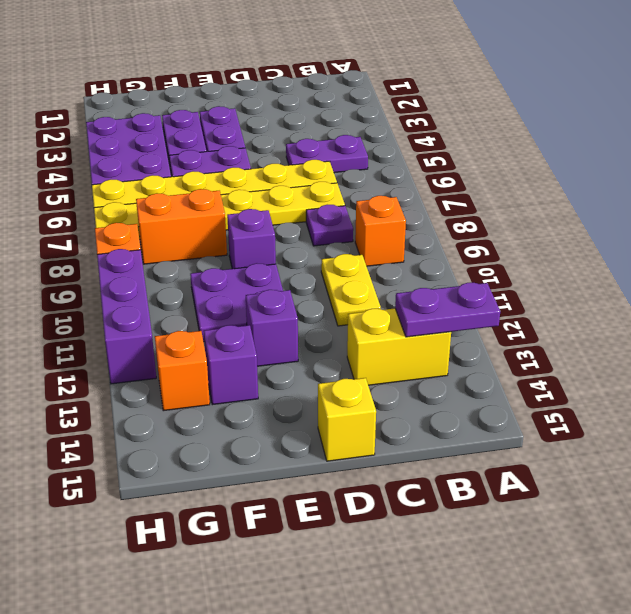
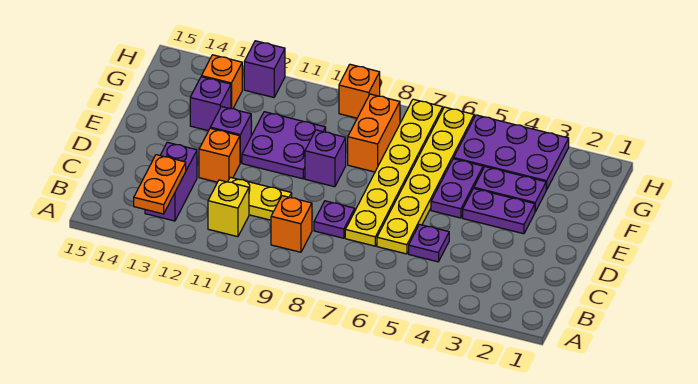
purple plate A13:B13 level 2 -> orange plate A13:B13 level 2
purple plate B5:C5 level 1 -> purple plate C5 level 1
yellow brick B13:C13 level 1 -> purple brick B13:C13 level 1
none -> orange brick D12 level 1
yellow brick D15 level 1 -> yellow brick B11 level 1
purple brick H10:H12 level 1 -> purple brick H12 level 1

